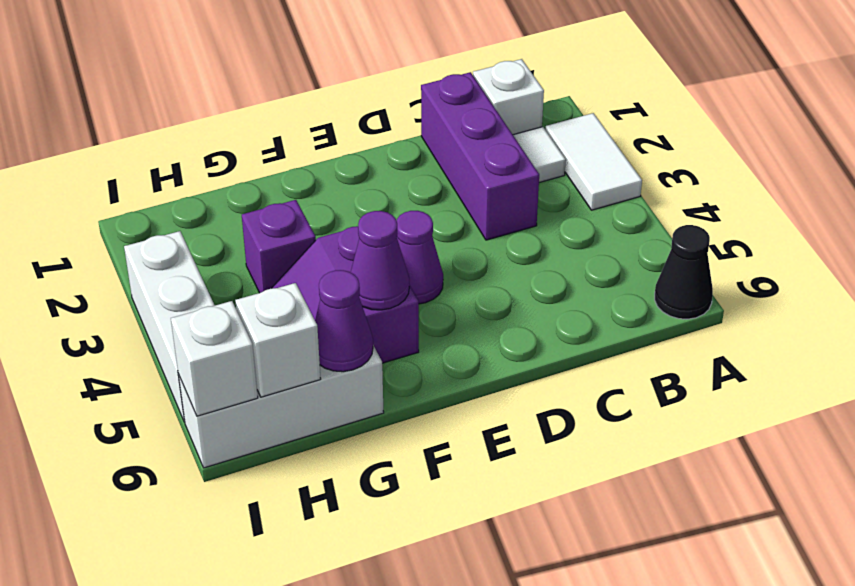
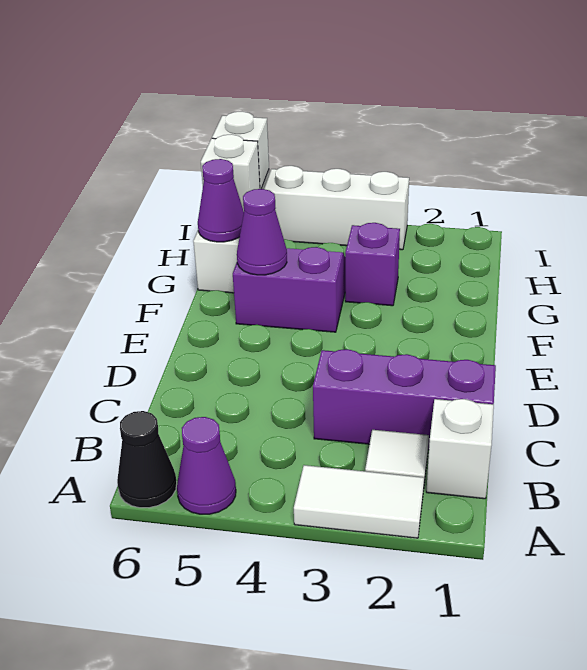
purple cone E4 level 1 -> purple cone A5 level 1

